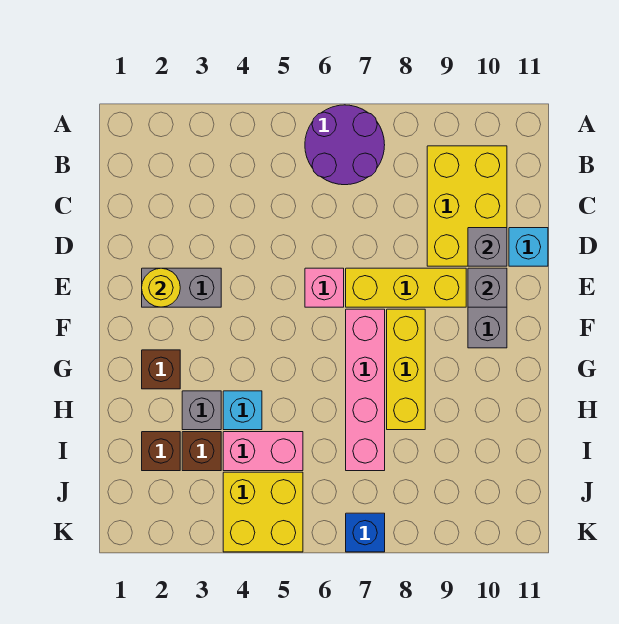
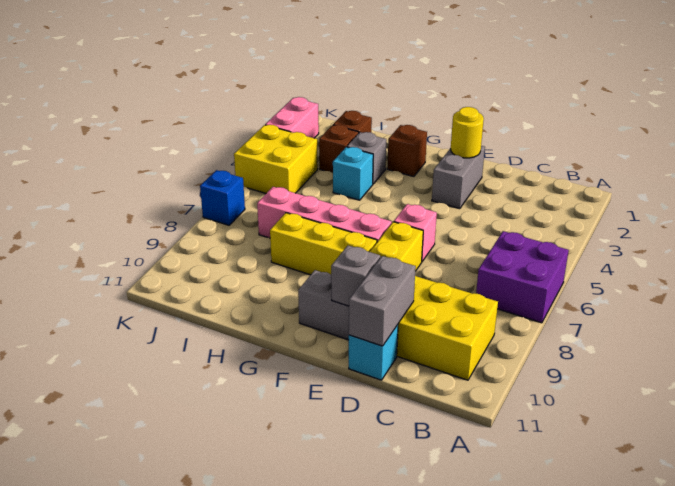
purple round brick A6:B7 level 1 -> purple brick A6:B7 level 1
grey brick D10 level 2 -> grey brick D10:D11 level 2
pink brick I4:I5 level 1 -> pink brick K2:K3 level 1

